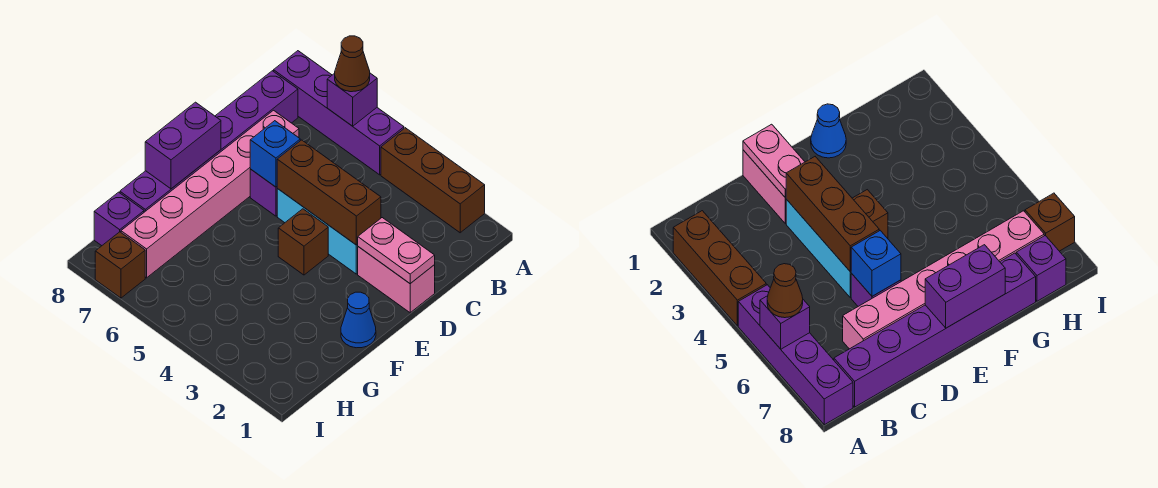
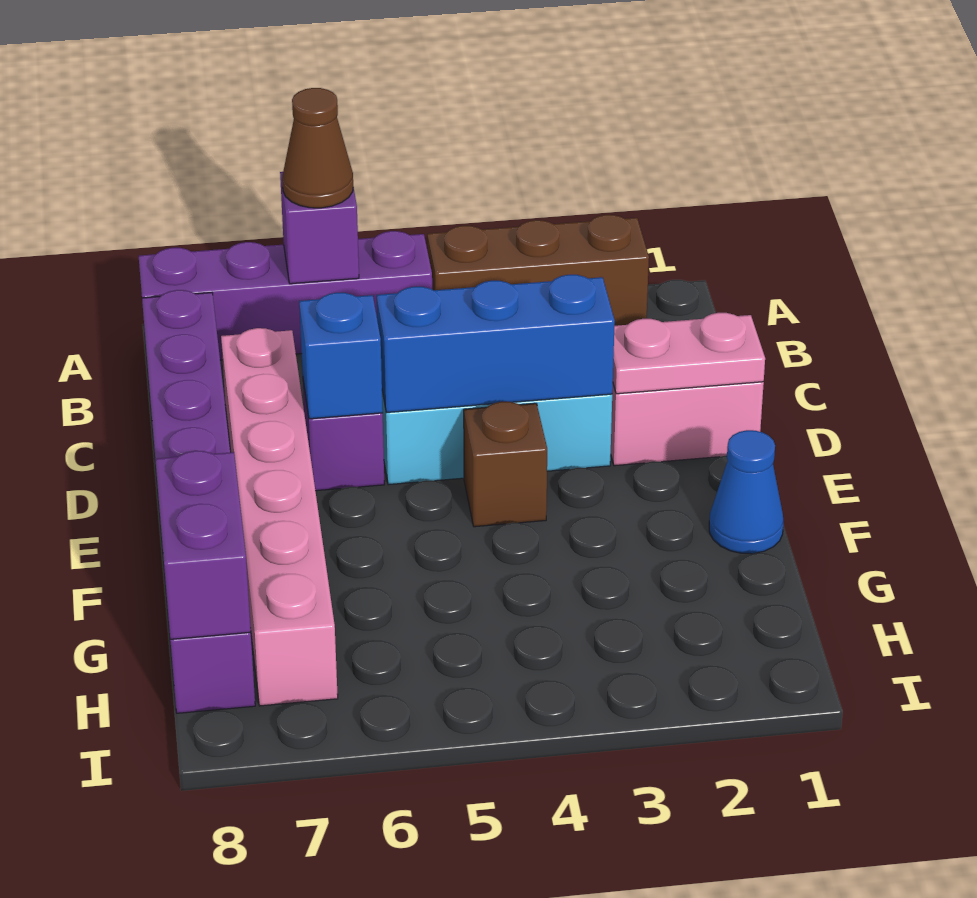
brown brick D3:D5 level 2 -> blue brick D3:D5 level 2
purple brick E8:F8 level 2 -> purple brick G8:H8 level 2
brown brick I7 level 1 -> none

